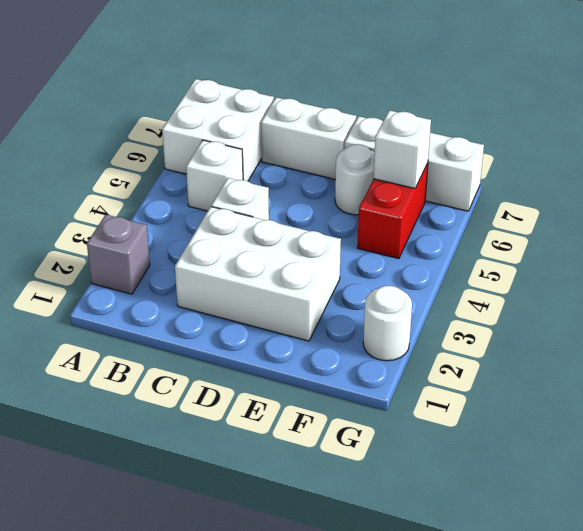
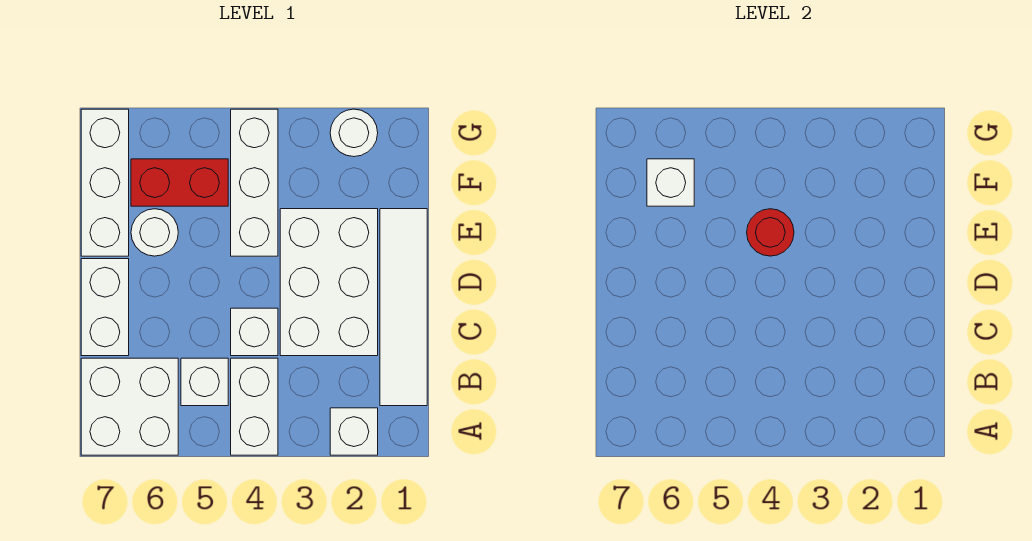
grey brick A2 level 1 -> white brick A2 level 1
none -> white brick A4:B4 level 1
none -> white tile B1:E1 level 1
none -> white brick E4:G4 level 1
none -> red round brick E4 level 2

